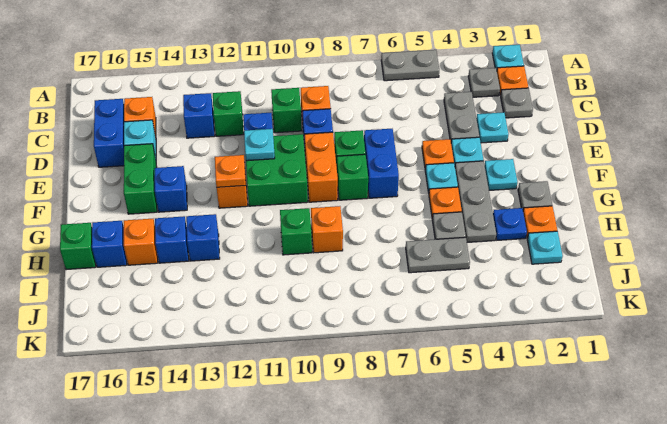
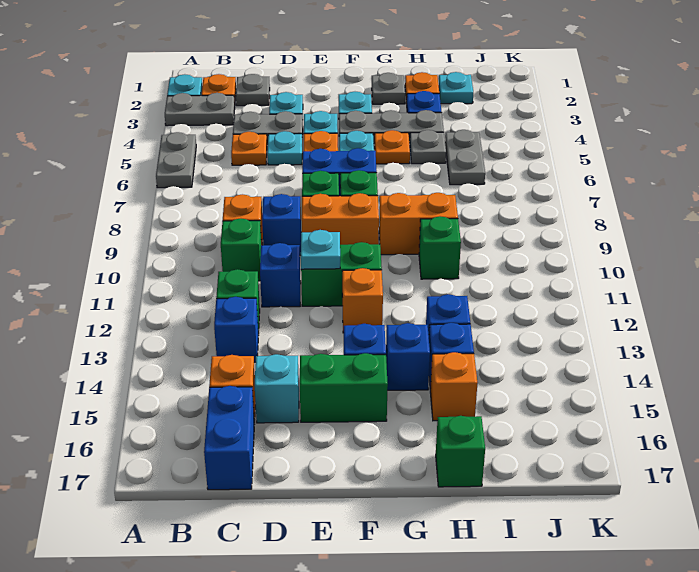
grey plate B3 level 1 -> grey plate A3:B3 level 1
blue brick C16:D16 level 1 -> blue brick C16:C17 level 1
none -> cyan plate D5 level 1
green brick E10:F11 level 1 -> green brick E11:F11 level 1
orange plate F12 level 2 -> orange plate C5 level 1
orange brick H9 level 1 -> orange brick G9:H9 level 1
blue brick H16 level 1 -> blue brick G14 level 1

